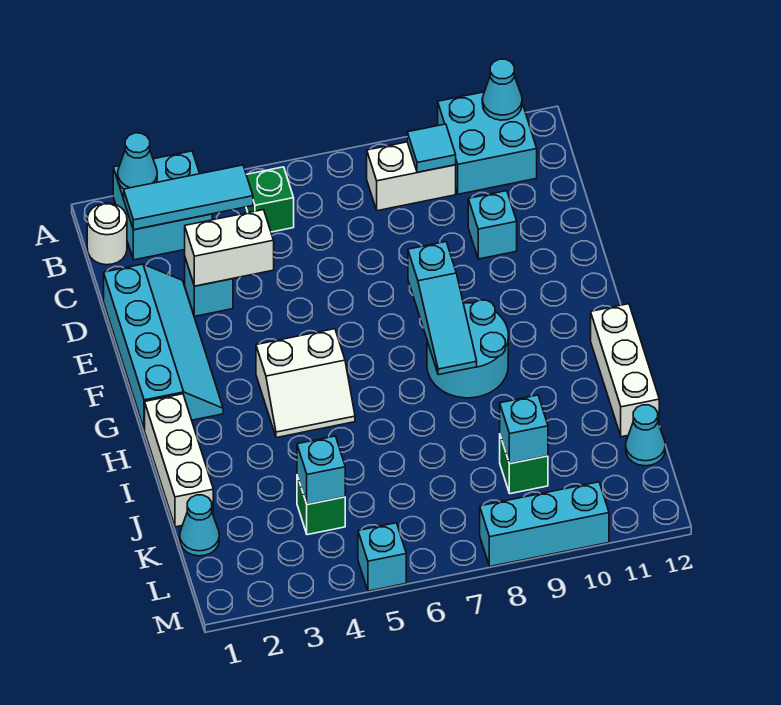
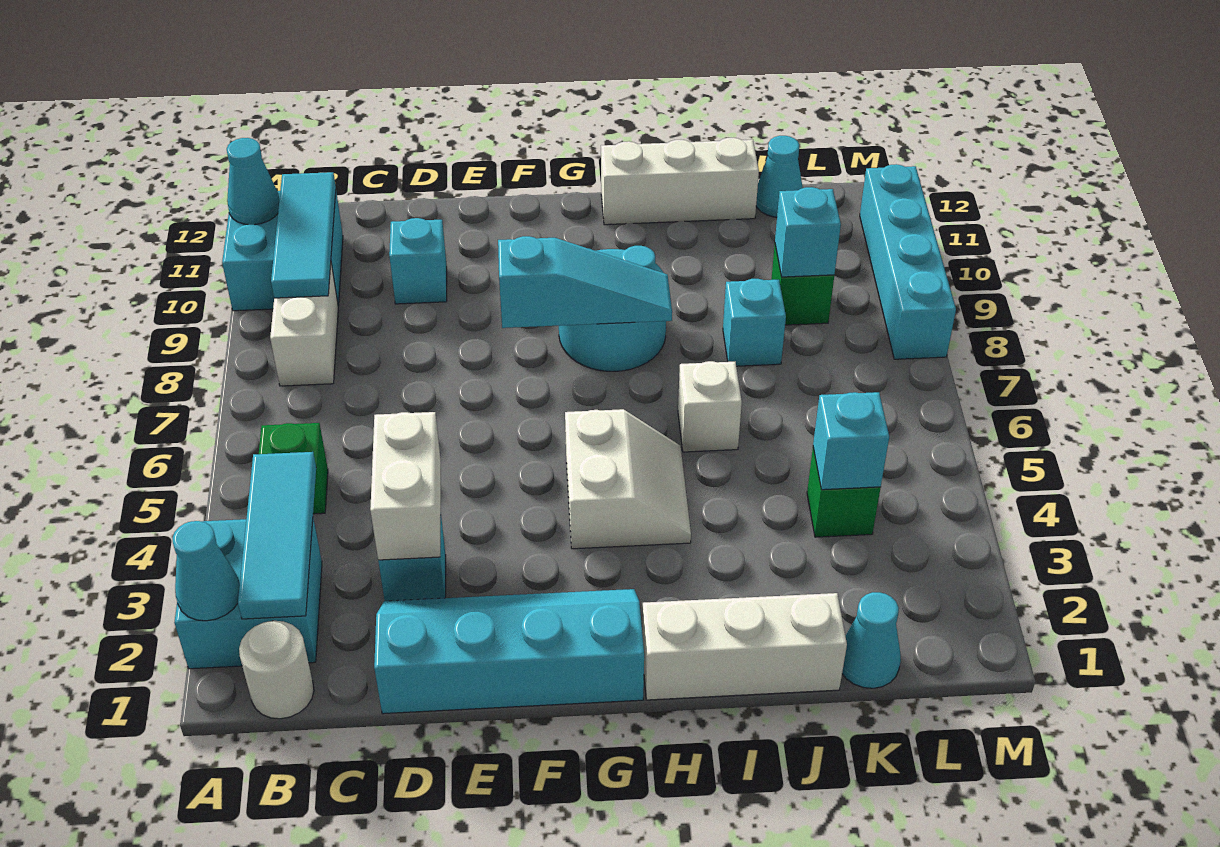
cyan tile B9 level 2 -> cyan tile B9:B11 level 2
none -> white brick I6 level 1
cyan brick M5 level 1 -> cyan brick J8 level 1
cyan brick M8:M10 level 1 -> cyan brick M8:M11 level 1

